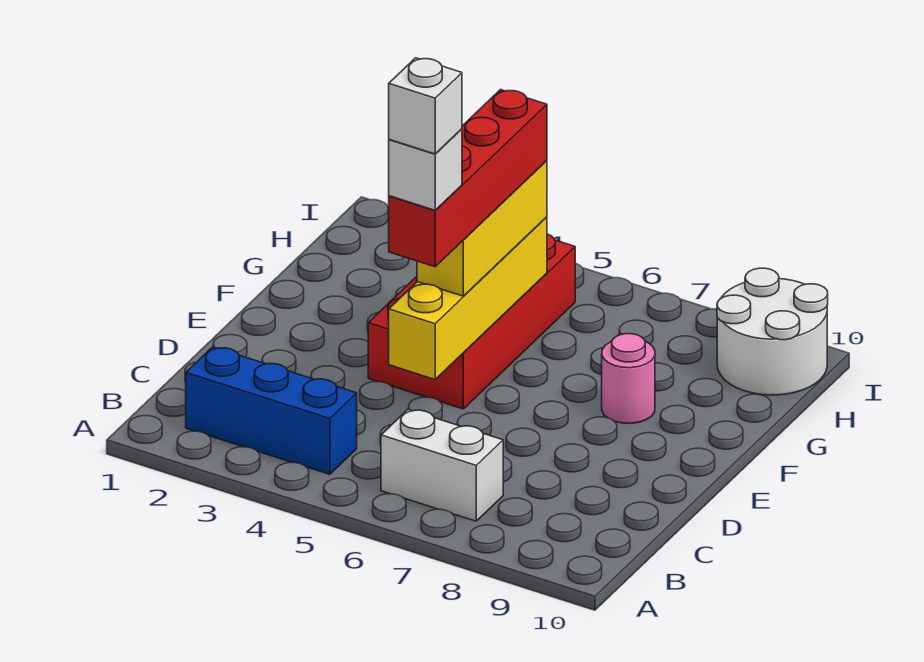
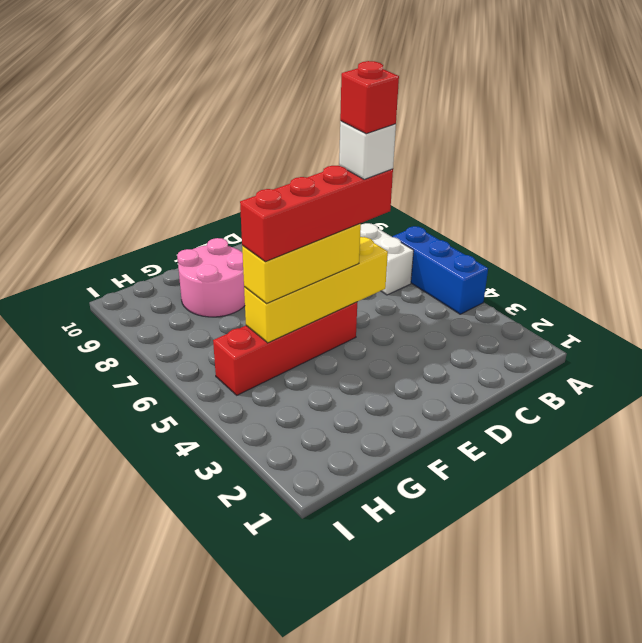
blue brick B2:B4 level 1 -> blue brick A4:A6 level 1
white brick D5 level 6 -> red brick D5 level 6
red brick E4:H5 level 1 -> red brick E5:H5 level 1
pink round brick F8 level 1 -> pink round brick F8:G9 level 1
white round brick H9:I10 level 1 -> none

